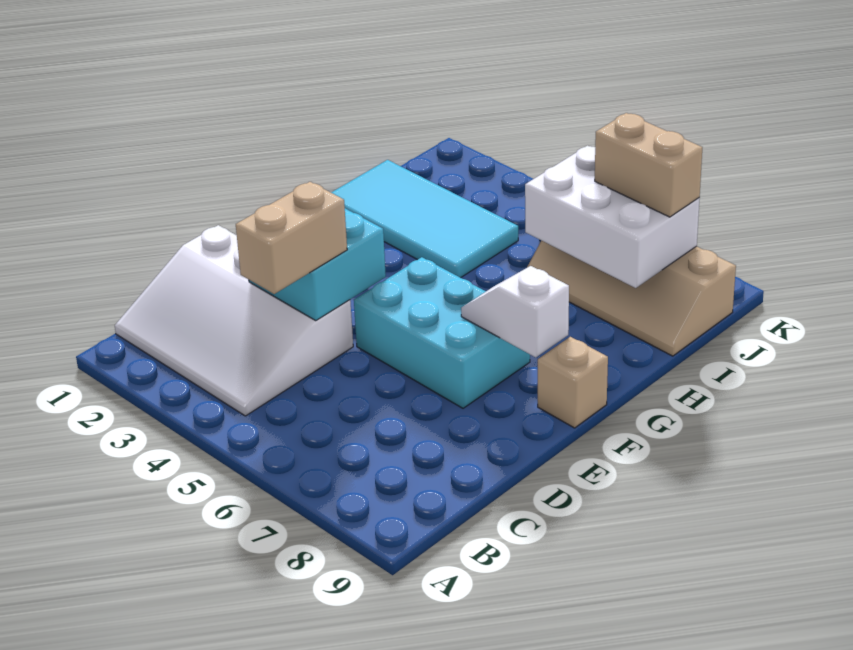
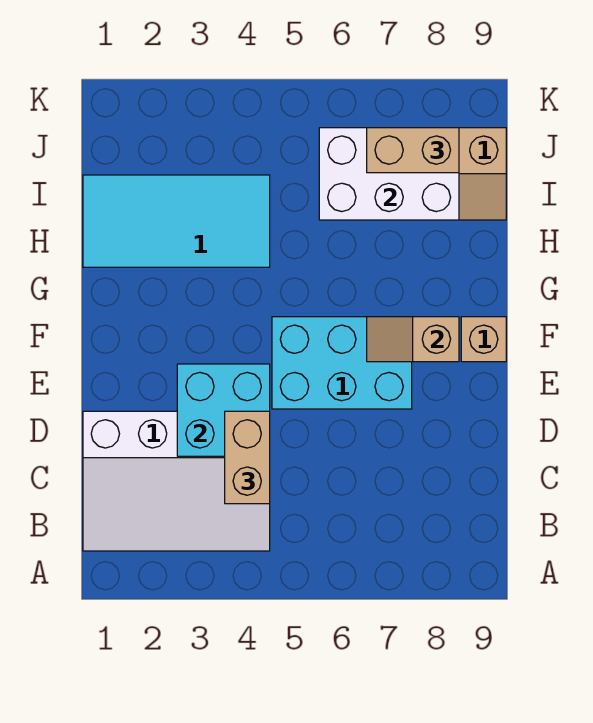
white slope F7:F8 level 2 top 8 -> tan slope F7:F8 level 2 top 8

